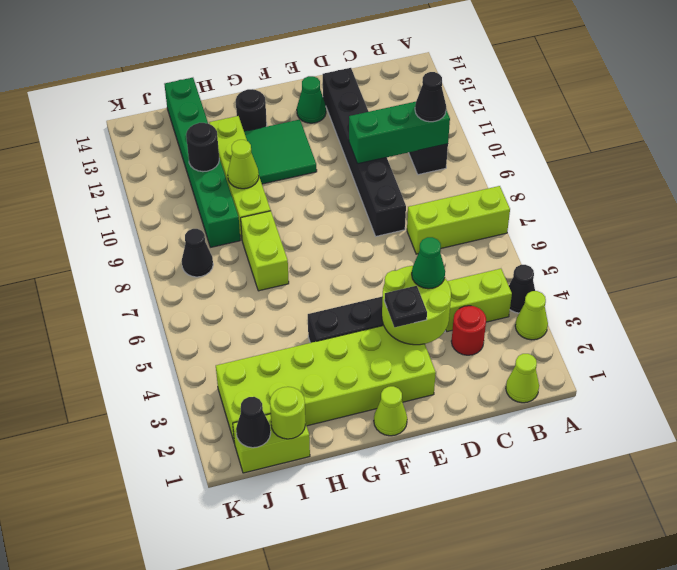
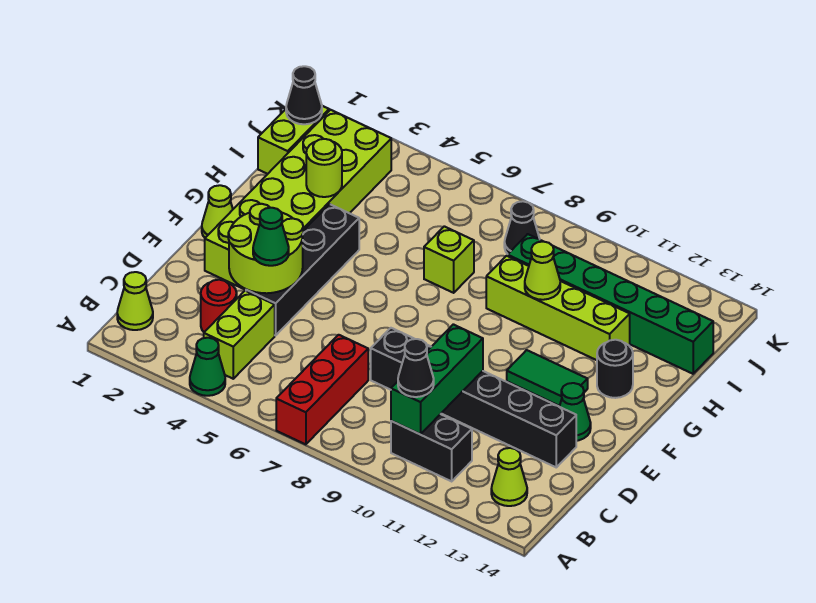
lime cone A3 level 1 -> lime cone B13 level 1
black cone A4 level 1 -> green cone A4 level 1
lime brick A7:C7 level 1 -> red brick A7:C7 level 1
black plate E3 level 3 -> none
green tile F11:G12 level 1 -> green tile F11:F12 level 1
lime brick H7:H8 level 1 -> lime brick H7 level 1
lime round brick I1 level 2 -> lime round brick H3 level 2
black round brick I11 level 2 -> none

